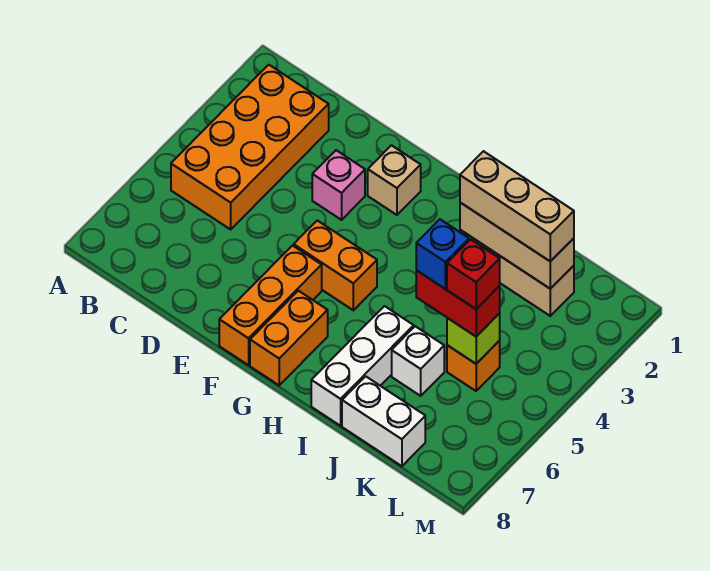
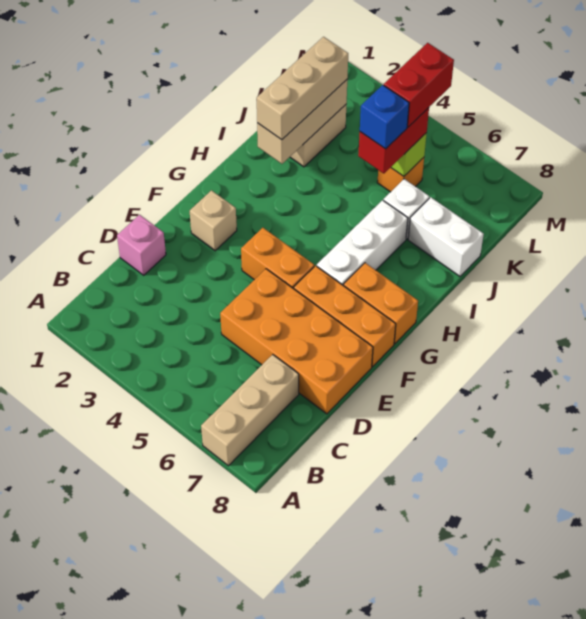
none -> tan brick A7:C7 level 1
orange brick B2:C5 level 1 -> orange brick D5:E8 level 1
pink brick E3 level 1 -> pink brick D1 level 1
orange brick F5:G5 level 1 -> orange brick F4:F5 level 1
white brick I6:I8 level 1 -> white brick G6:I6 level 1
white brick J8:K8 level 1 -> white brick J7:J8 level 1
red brick K5 level 4 -> red brick K5:L5 level 4

